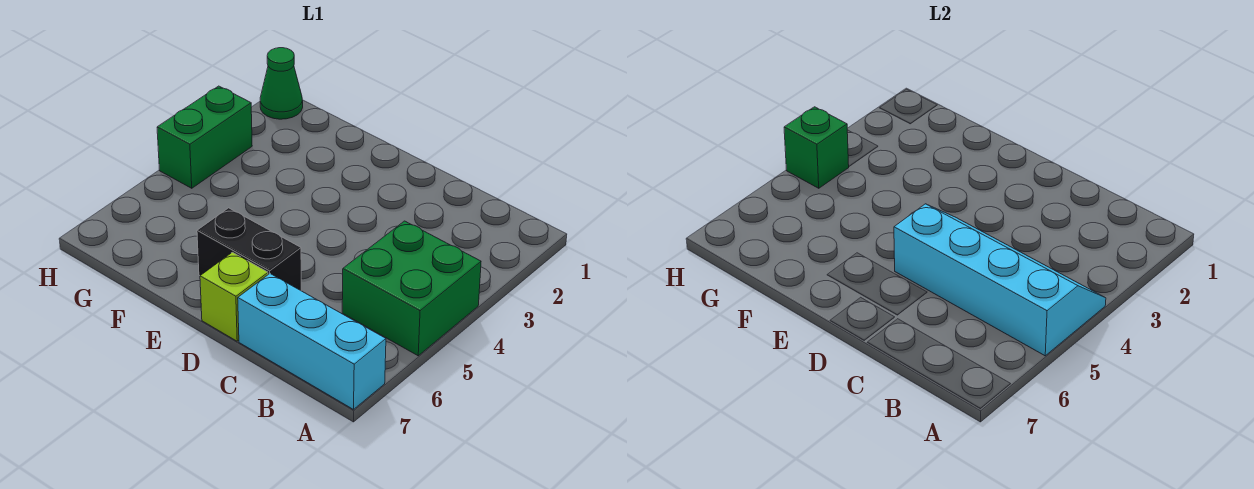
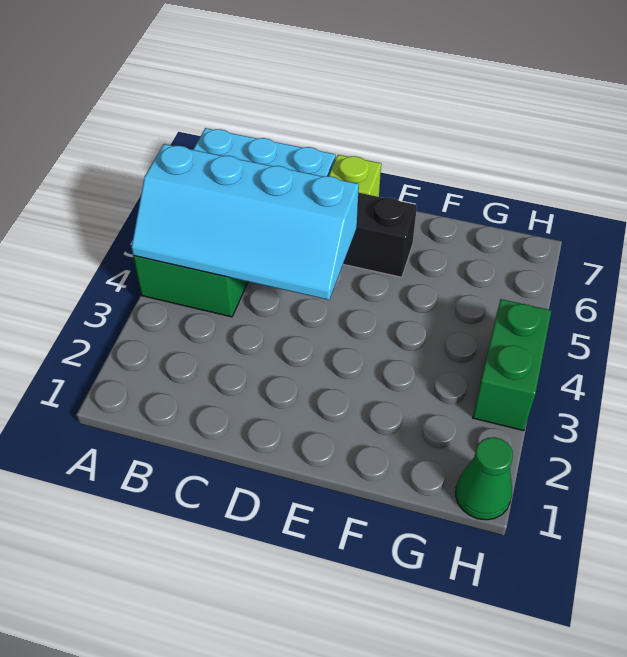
green brick H4 level 2 -> none

